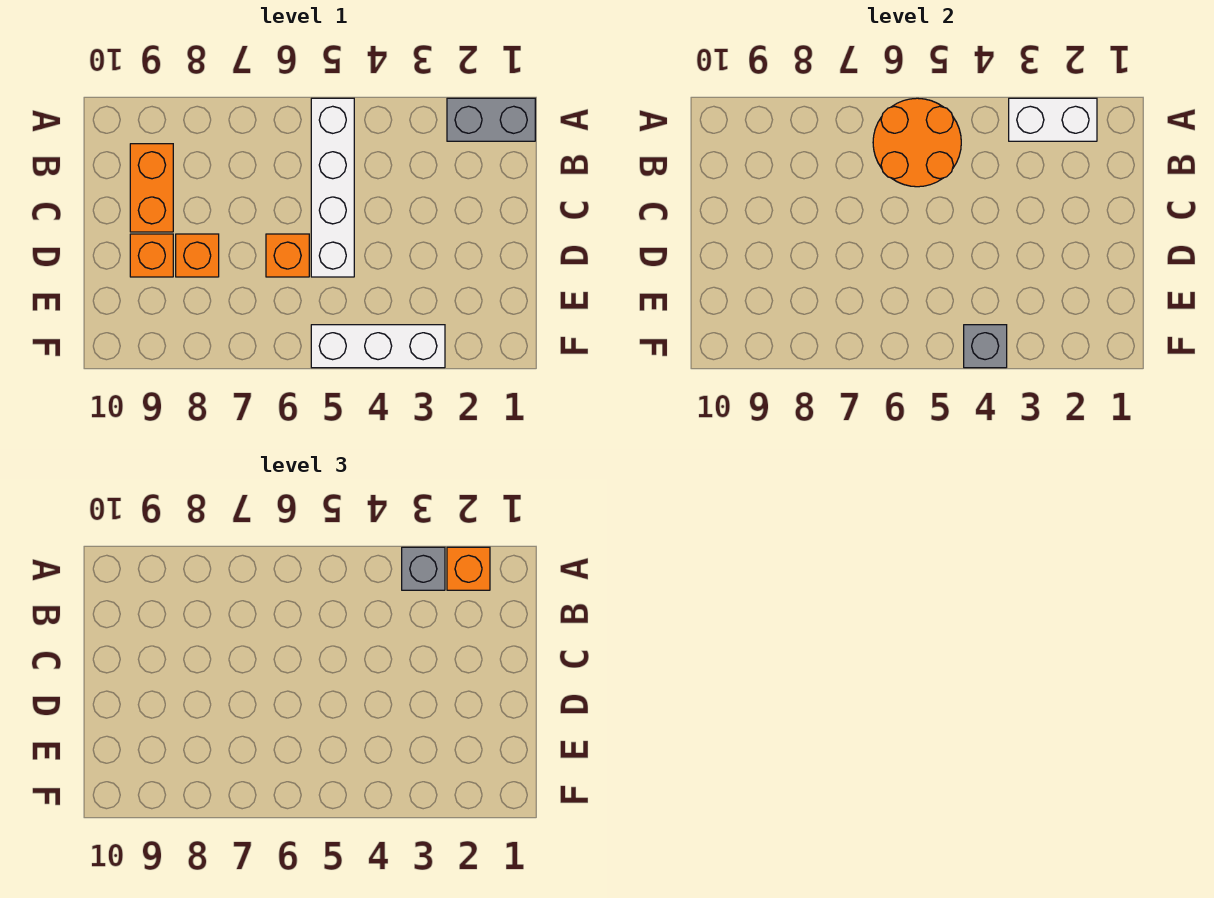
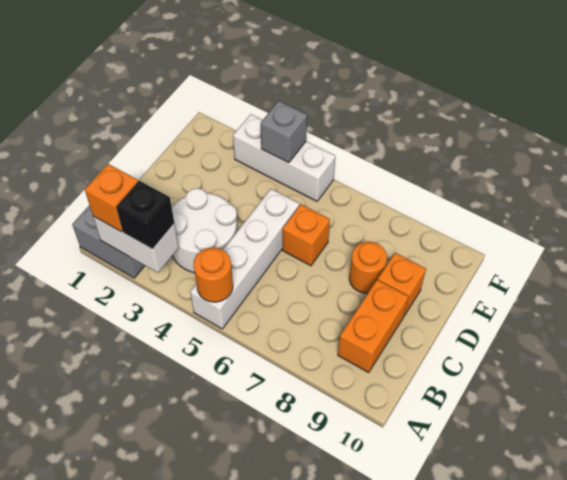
grey brick A3 level 3 -> black brick A3 level 3
orange round brick A5:B6 level 2 -> orange round brick A5 level 2
none -> white round brick B3:C4 level 1
orange brick D8 level 1 -> orange round brick D8 level 1

